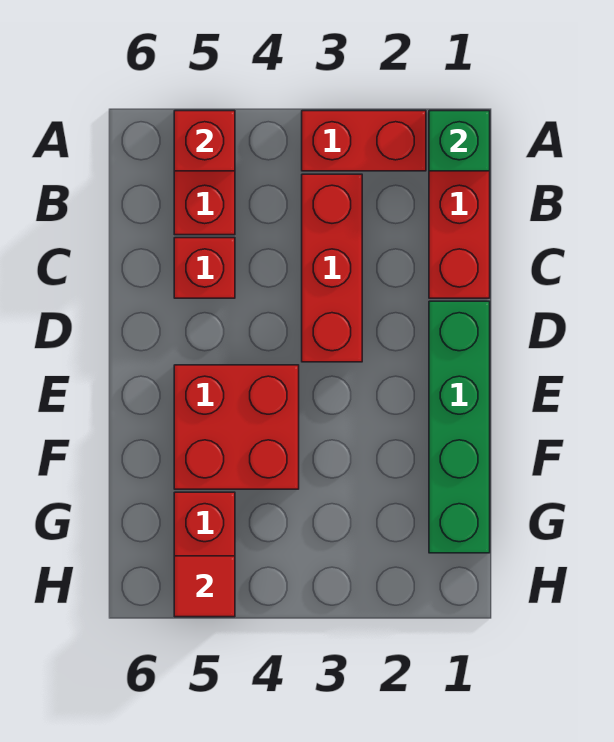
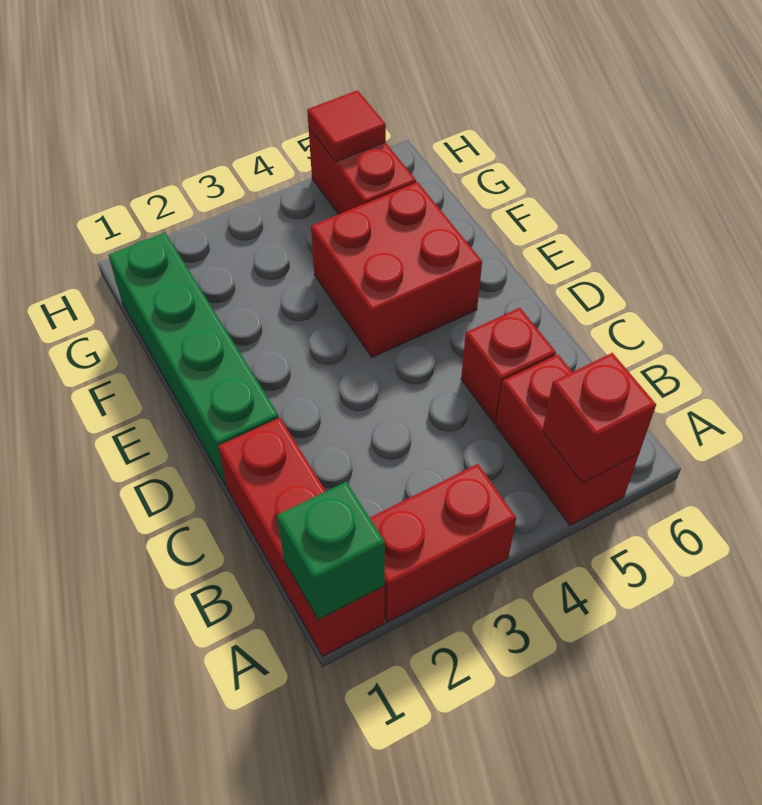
red brick B3:D3 level 1 -> none

